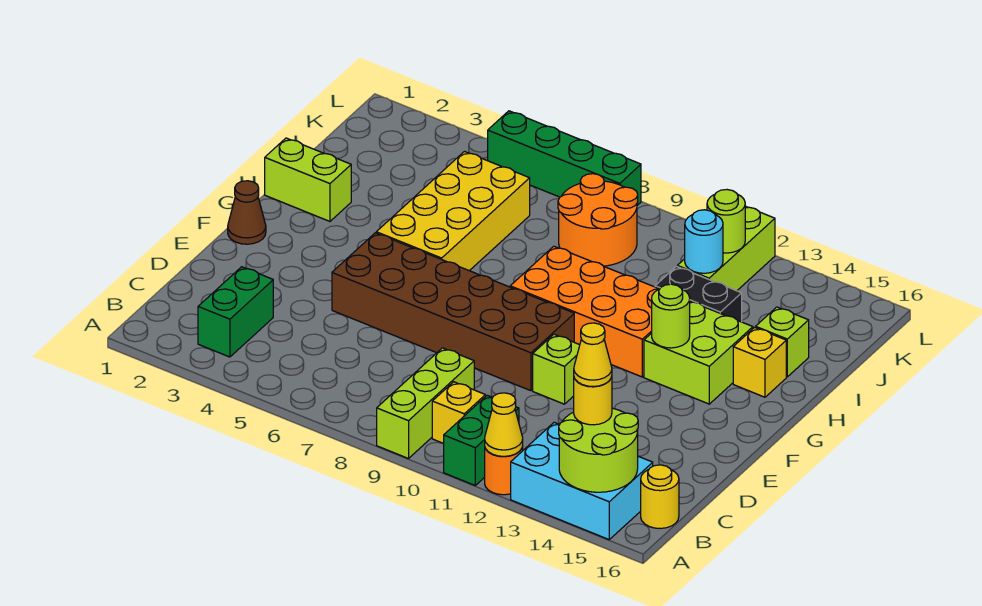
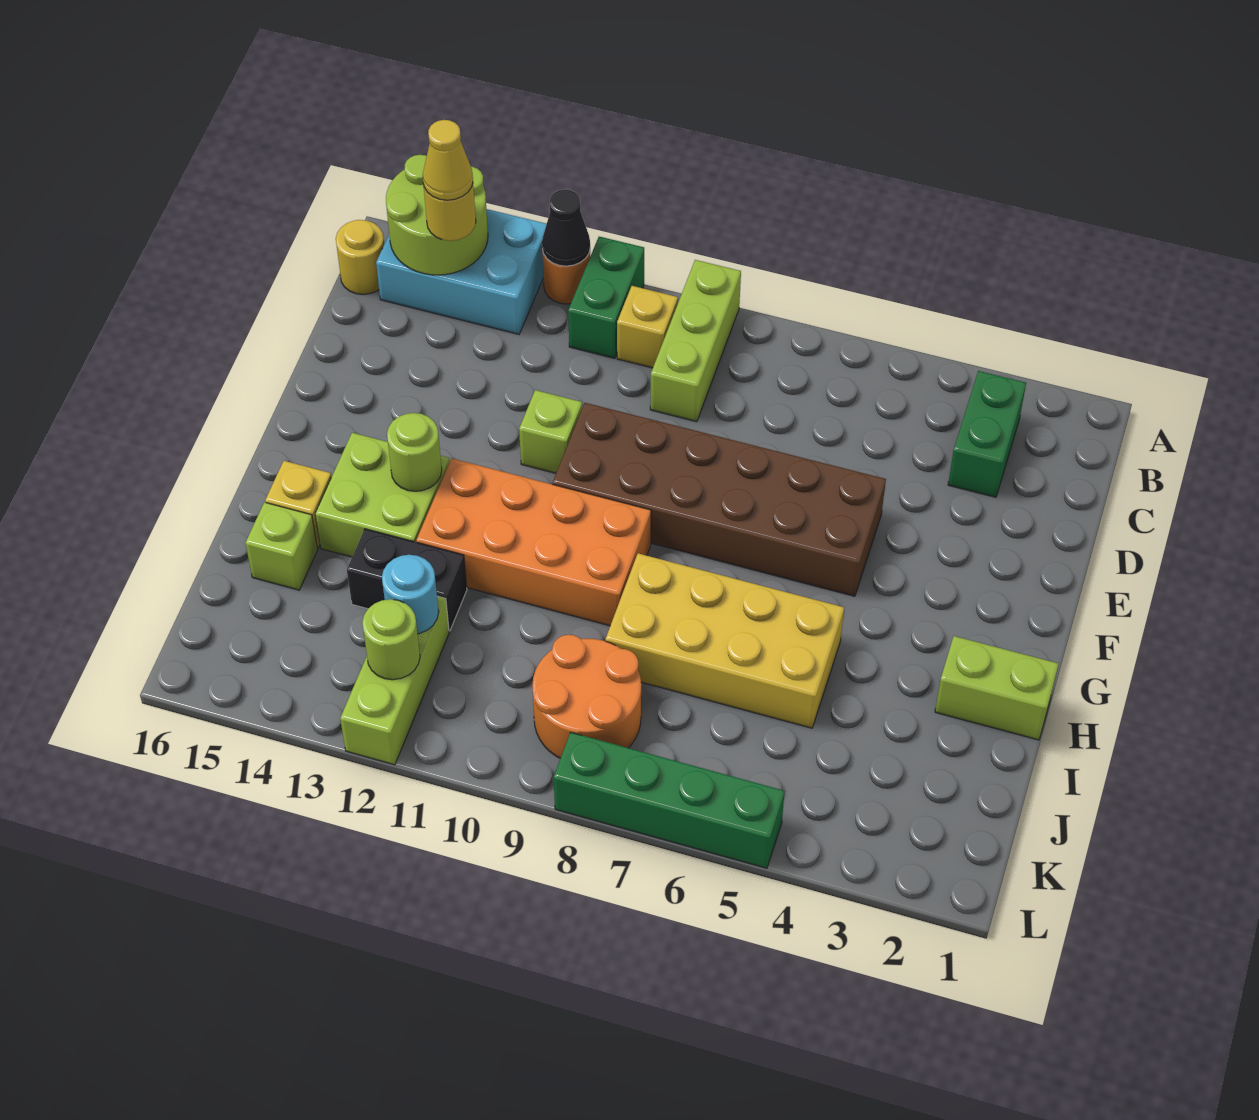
yellow cone A12 level 2 -> black cone A12 level 2
brown cone F1 level 1 -> none
yellow brick G5:J6 level 1 -> yellow brick H5:I8 level 1

